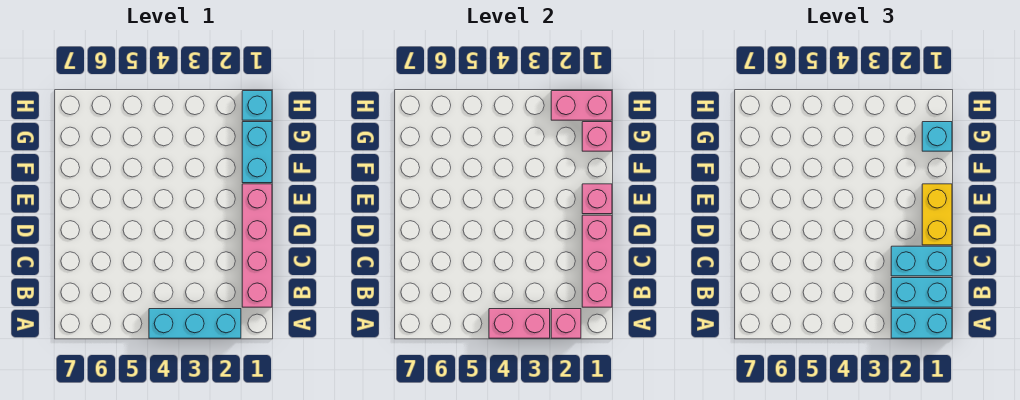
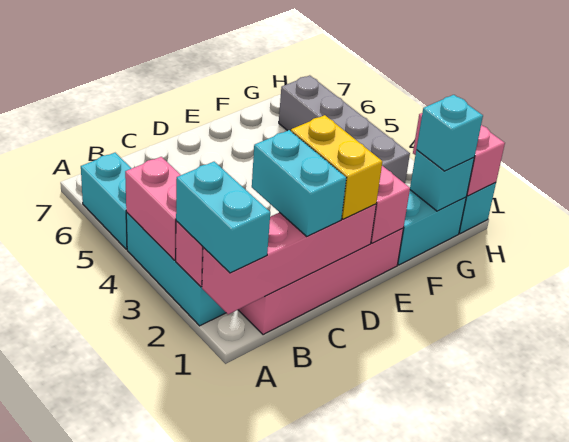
pink brick B1:D1 level 2 -> pink brick A1:D1 level 2
cyan brick B1:B2 level 3 -> cyan brick A5:A6 level 1
yellow brick D1:E1 level 3 -> yellow brick D1:D2 level 3
pink brick G1 level 2 -> cyan brick G1 level 2
none -> grey brick G3:G6 level 1

